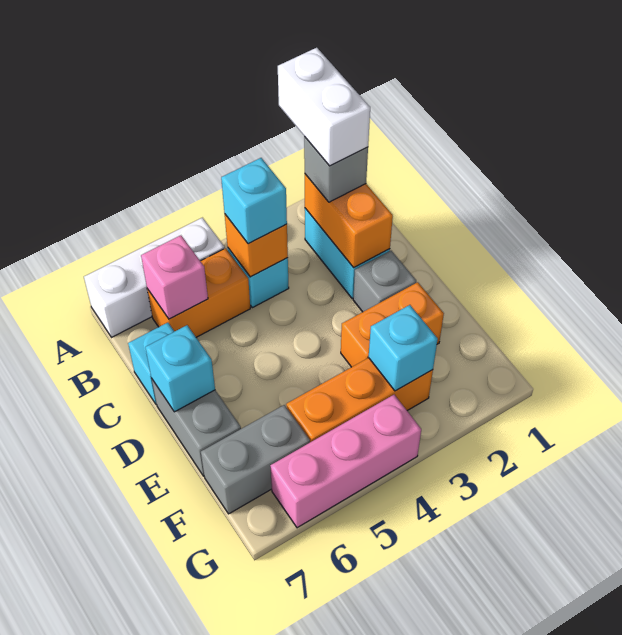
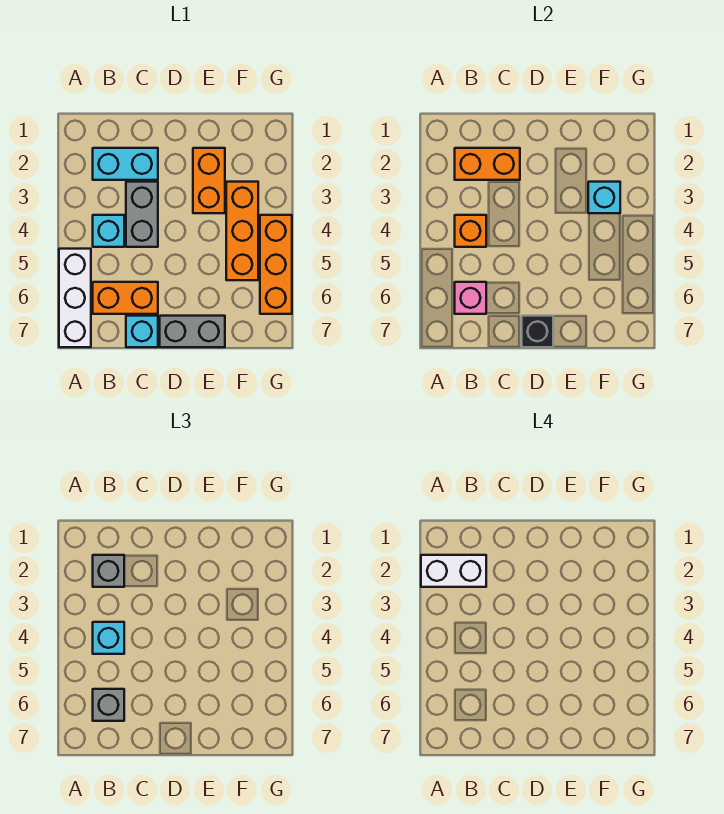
orange brick B5:B6 level 1 -> orange brick B6:C6 level 1
grey brick D2 level 1 -> grey brick B6 level 3
cyan brick D7 level 2 -> black brick D7 level 2
grey brick F6:F7 level 1 -> grey brick C3:C4 level 1
pink brick G4:G6 level 1 -> orange brick G4:G6 level 1

